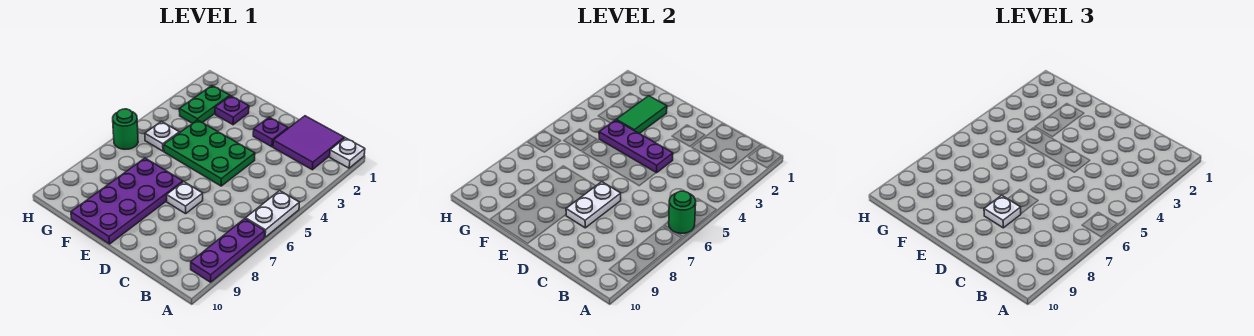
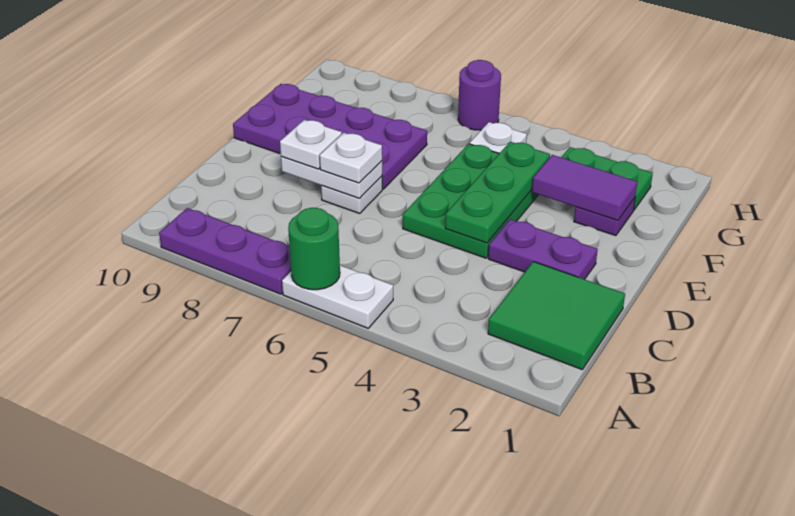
white plate A1 level 1 -> white plate D7 level 3
purple tile B1:C2 level 1 -> green tile B1:C2 level 1
purple plate D2 level 1 -> purple plate D2:D3 level 1
purple plate D4:F4 level 2 -> green plate D4:F4 level 2
green tile F2:F3 level 2 -> purple tile F2:F3 level 2
green round brick H6 level 1 -> purple round brick H6 level 1

